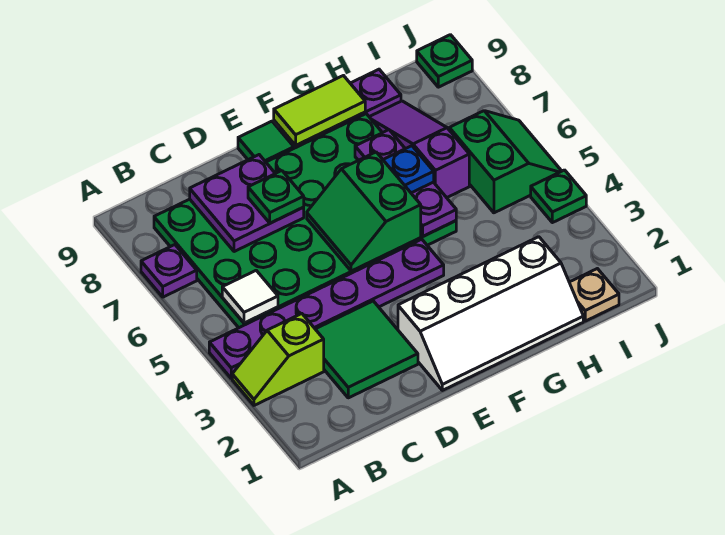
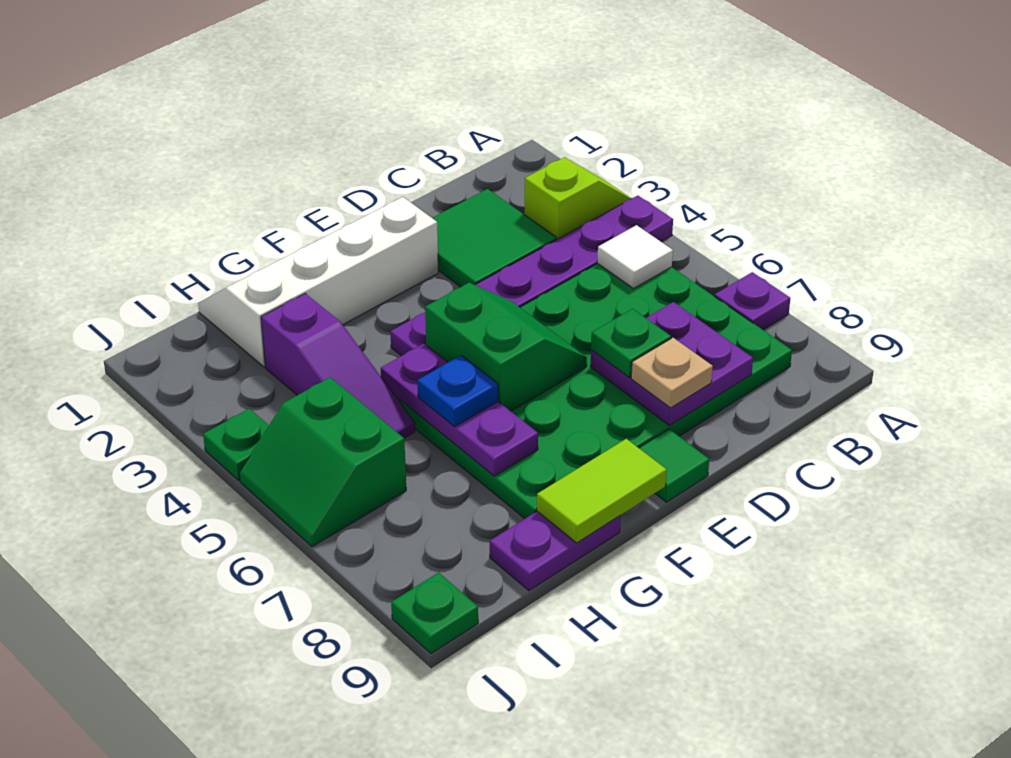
purple slope H6:H8 level 1 top 6 -> purple slope H3:H5 level 1 top 3
tan plate I1 level 1 -> tan plate D8 level 3

